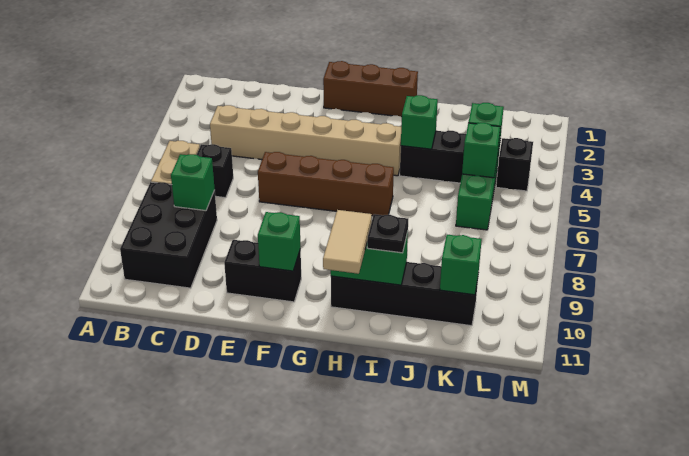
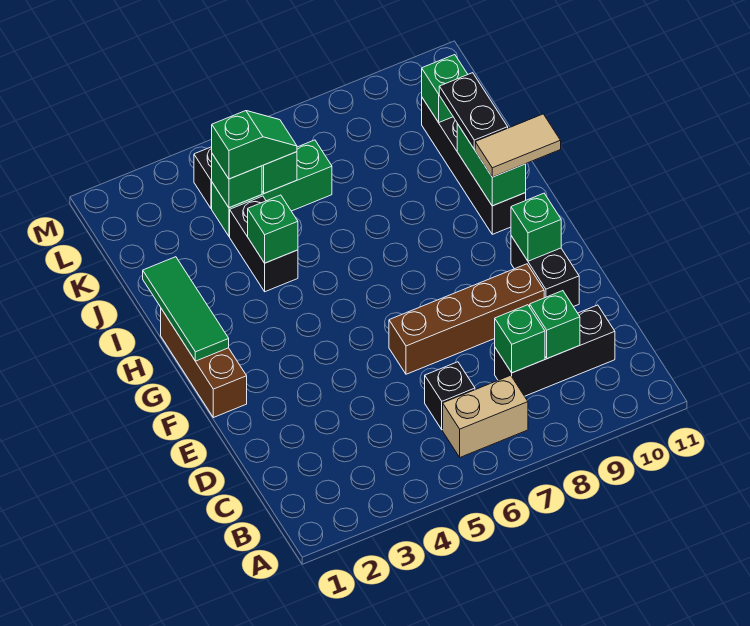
black brick B8:C10 level 1 -> black brick C8:C10 level 1
tan brick C4:H4 level 1 -> none
none -> green brick C9 level 2
brown brick E6:H6 level 1 -> brown brick E6:E9 level 1
none -> green tile G1:I1 level 2
black plate I10 level 3 -> black plate I10:J10 level 3
none -> green slope K4:K5 level 3 top 4

